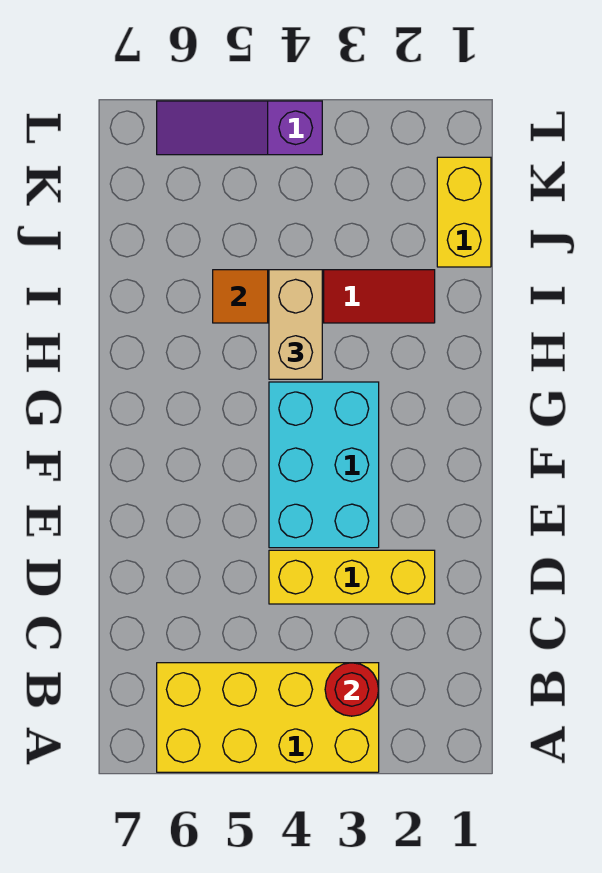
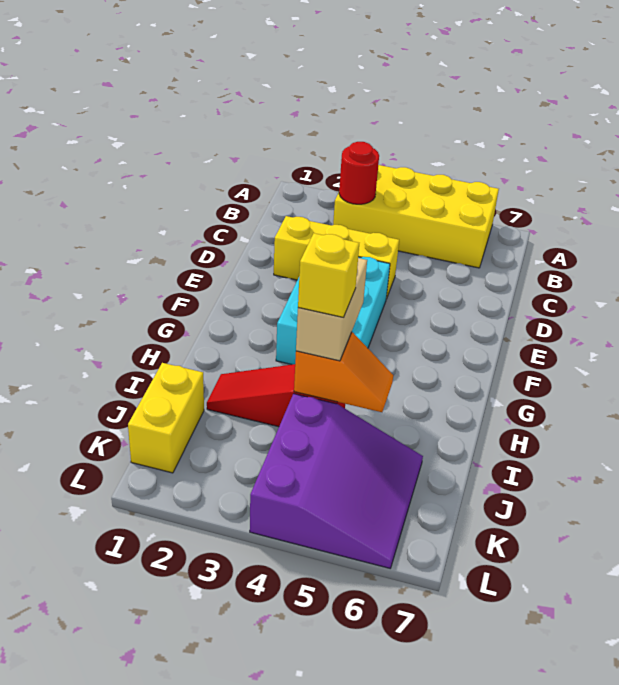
none -> yellow brick I4 level 4
purple slope L4:L6 level 1 top 4 -> purple slope J4:L6 level 1 top 4

